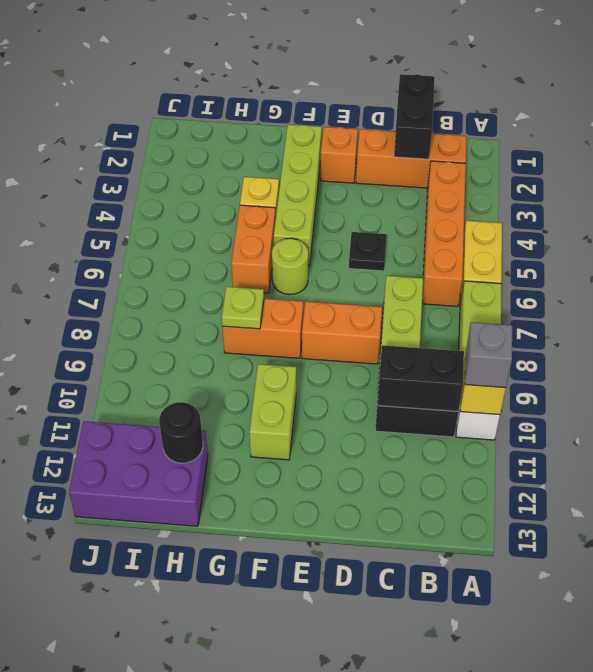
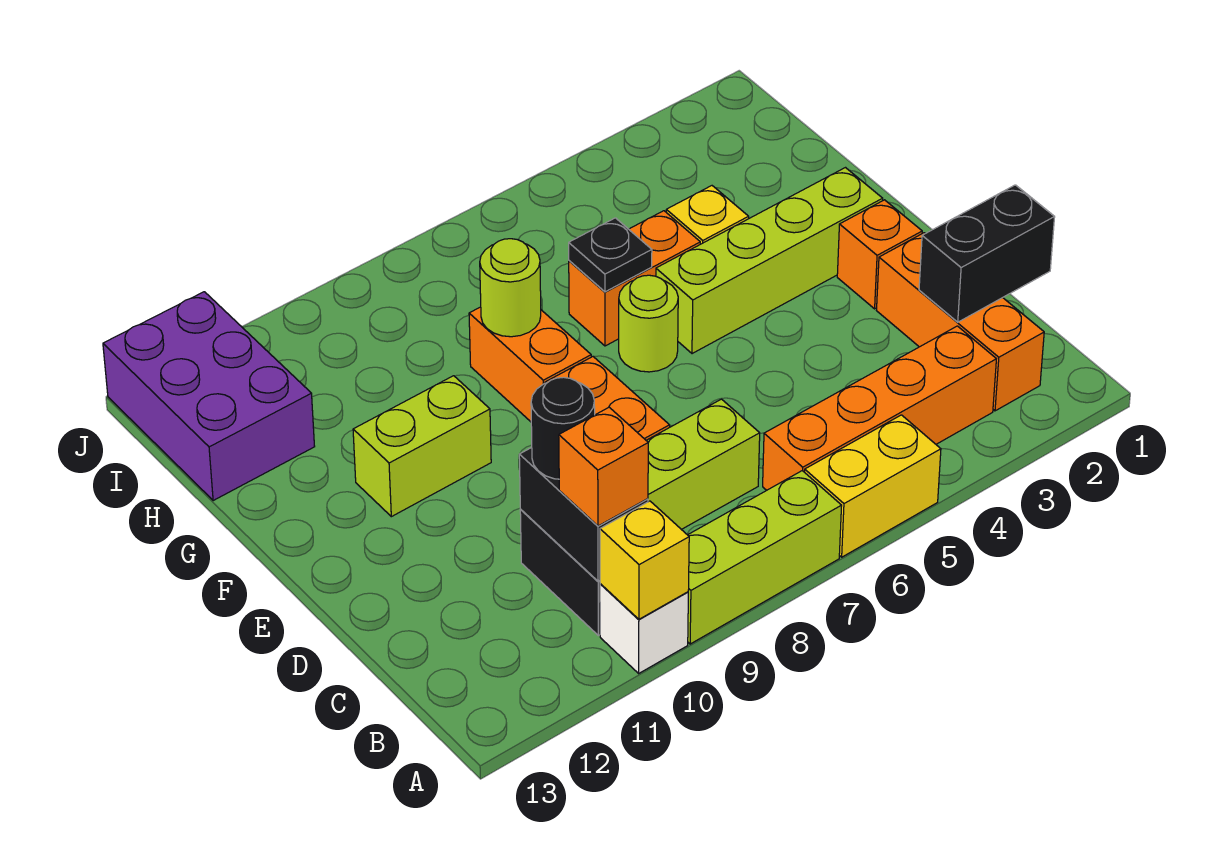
grey brick A10 level 3 -> none
none -> orange brick B10 level 3
black plate D5 level 1 -> black plate G6 level 2
lime plate G8 level 2 -> lime round brick G8 level 2
black round brick H12 level 2 -> black round brick C10 level 3

